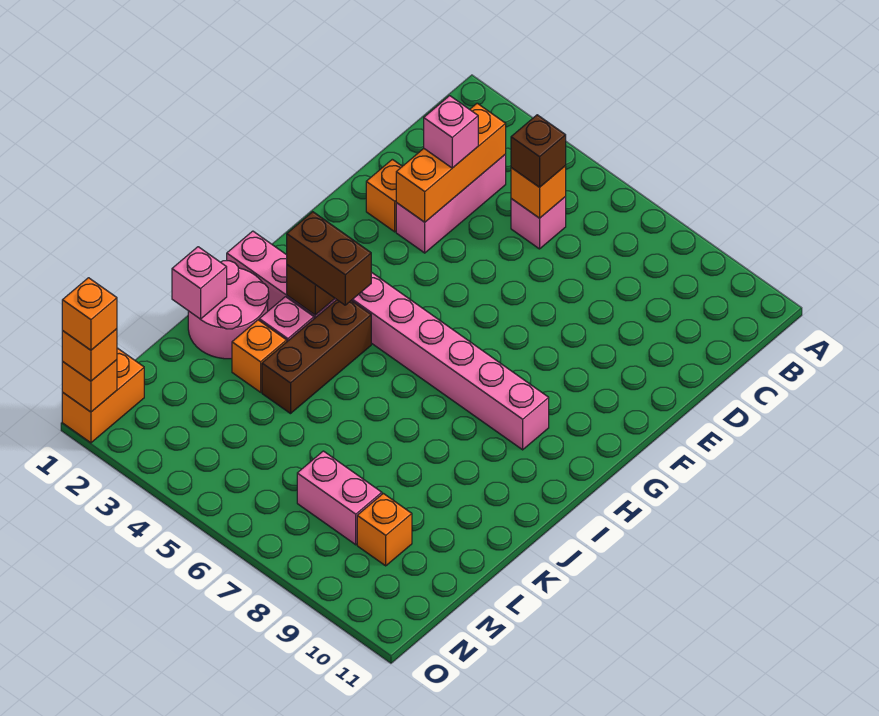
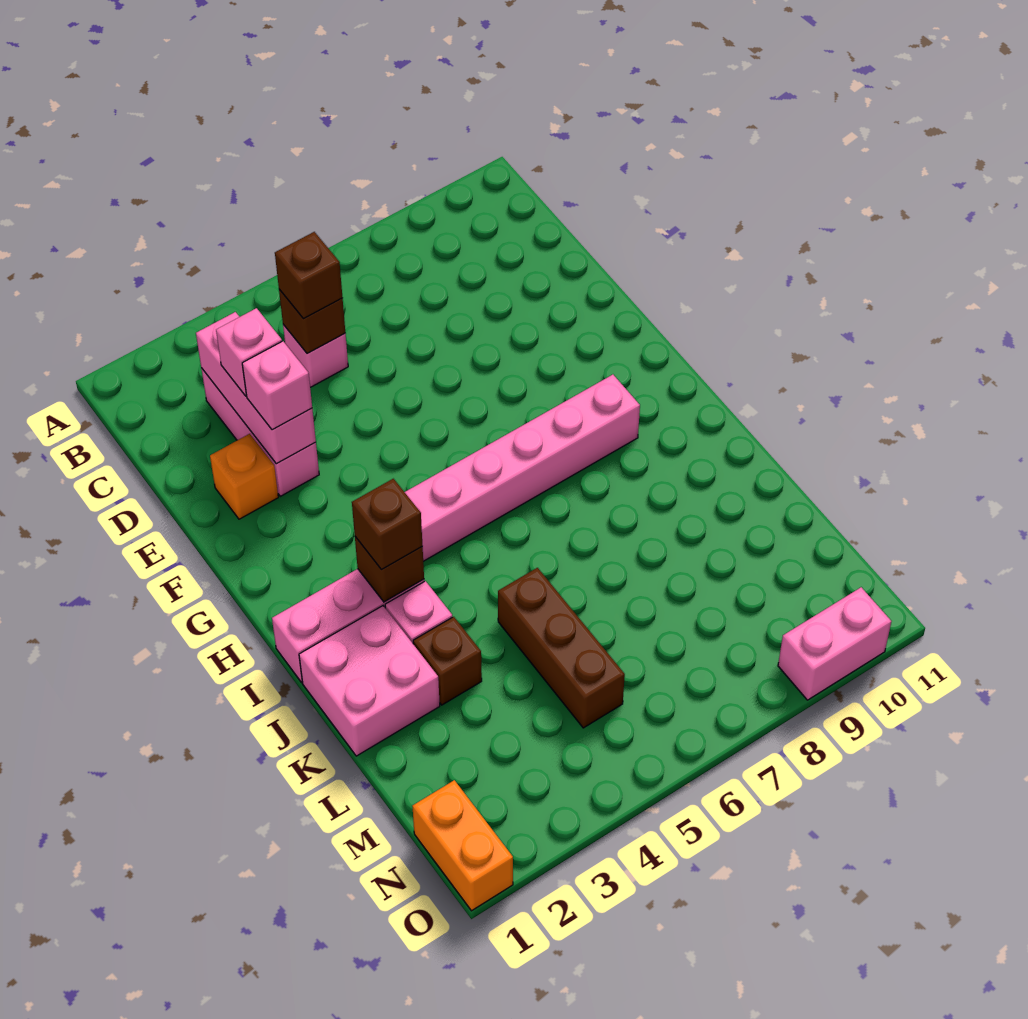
orange brick C3:E3 level 2 -> pink brick C3:E3 level 2
orange brick C5 level 2 -> brown brick C5 level 2
brown brick I3:I4 level 3 -> brown brick I3 level 3
brown brick I4:K4 level 1 -> brown brick K5:M5 level 1
pink round brick J1:K2 level 1 -> pink brick J1:K2 level 1
pink brick K1 level 2 -> pink brick E3 level 3
orange brick K3 level 1 -> brown brick K3 level 1
pink brick M7:M8 level 1 -> pink brick O9:O10 level 1
orange brick M9 level 1 -> none
orange brick O1 level 2 -> none
orange brick O1 level 3 -> none
orange brick O1 level 4 -> none

